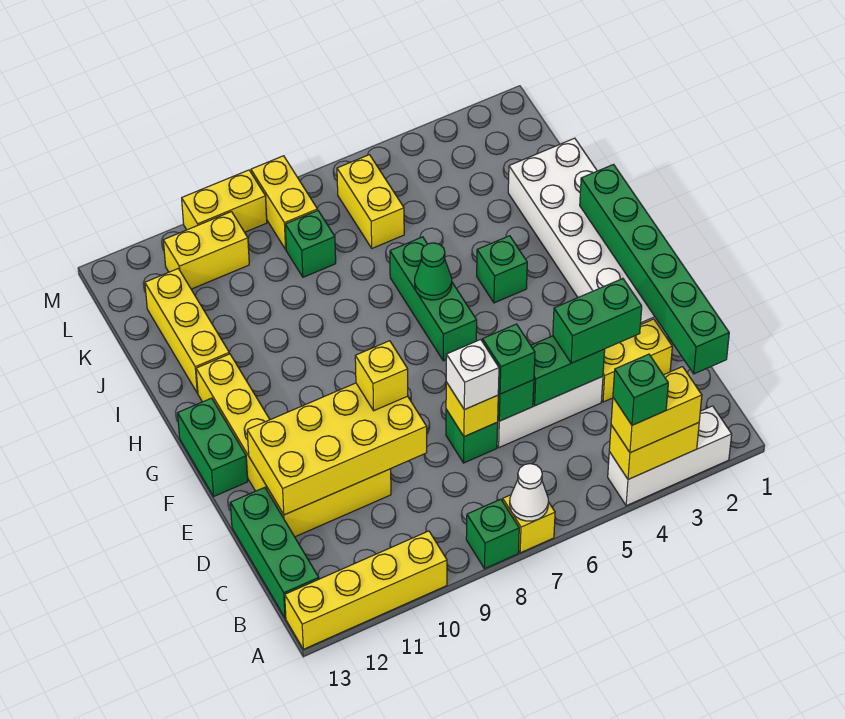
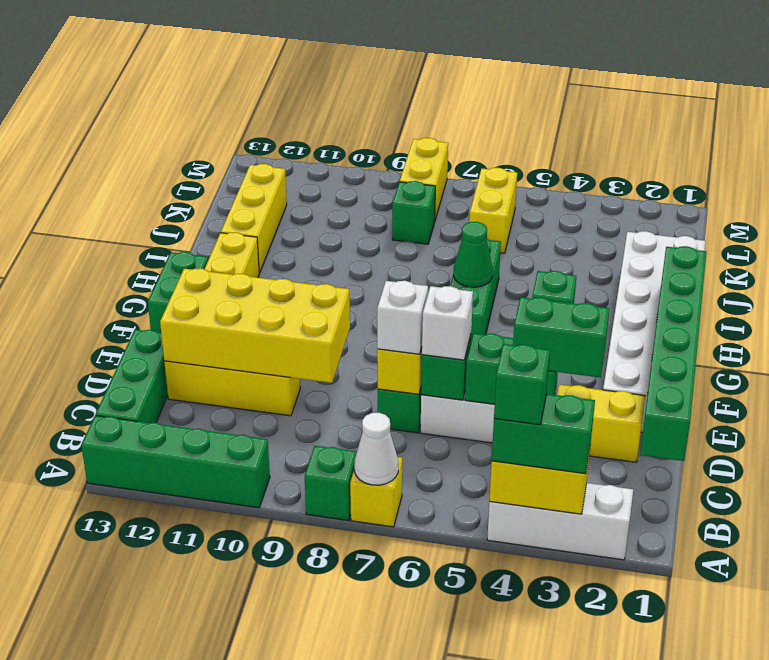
yellow brick A3:A4 level 3 -> green brick A3:A4 level 3
yellow brick A10:A13 level 1 -> green brick A10:A13 level 1
green brick D6 level 3 -> white brick D6 level 3
yellow brick E9 level 3 -> none
yellow brick L10:L11 level 1 -> none
yellow brick M9:M10 level 1 -> none

